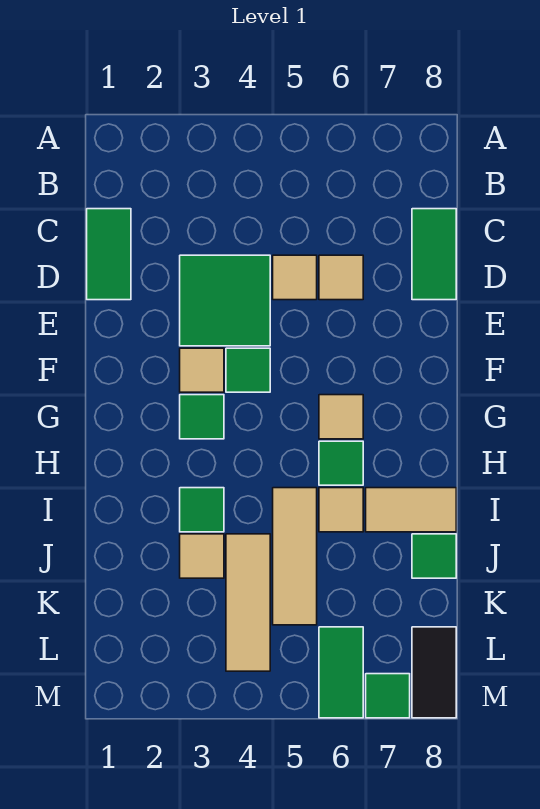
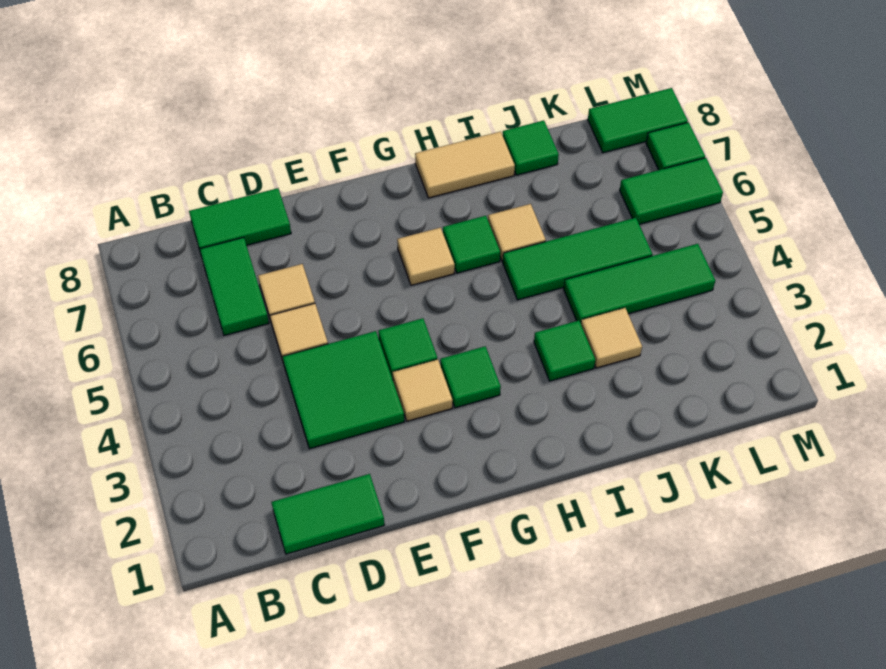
none -> green tile C6:C7 level 1
tan tile I5:K5 level 1 -> green tile I5:K5 level 1
tan tile I7:I8 level 1 -> tan tile H8:I8 level 1
tan tile J4:L4 level 1 -> green tile J4:L4 level 1
black tile L8:M8 level 1 -> green tile L8:M8 level 1

